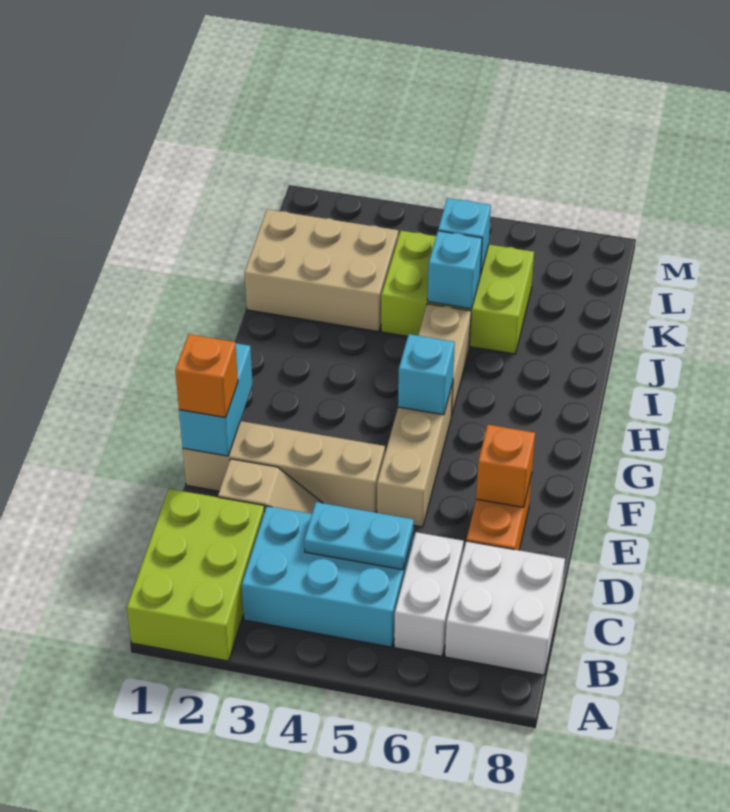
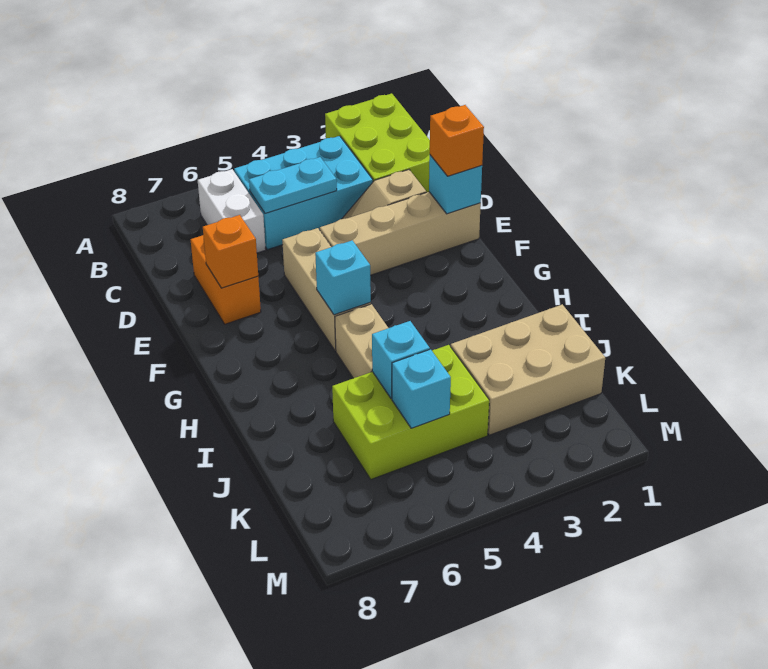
white brick B7:C8 level 1 -> none
cyan brick E1:F1 level 2 -> cyan brick E1 level 2

